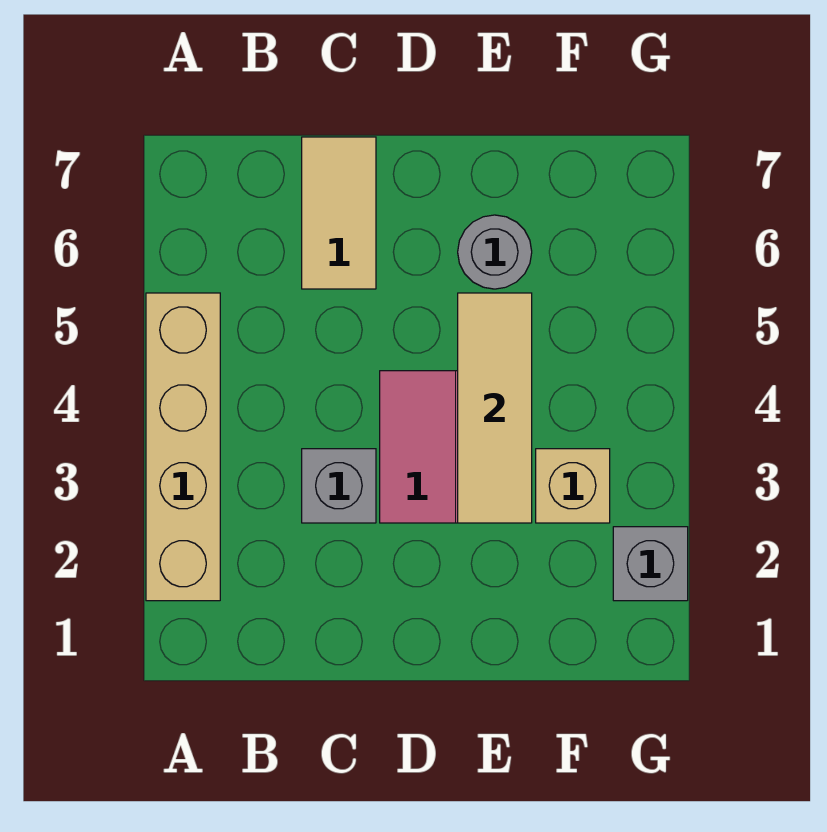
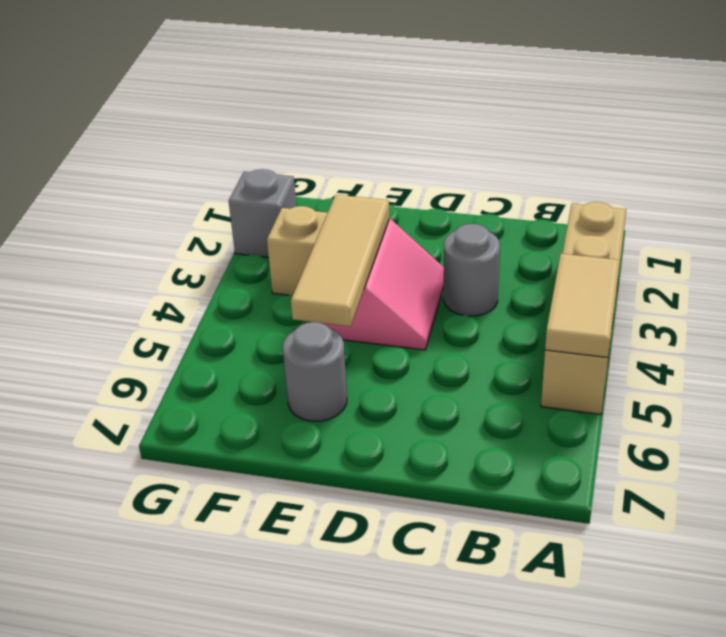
grey brick C3 level 1 -> grey round brick C3 level 1
tan tile C6:C7 level 1 -> tan tile A4:A5 level 2

